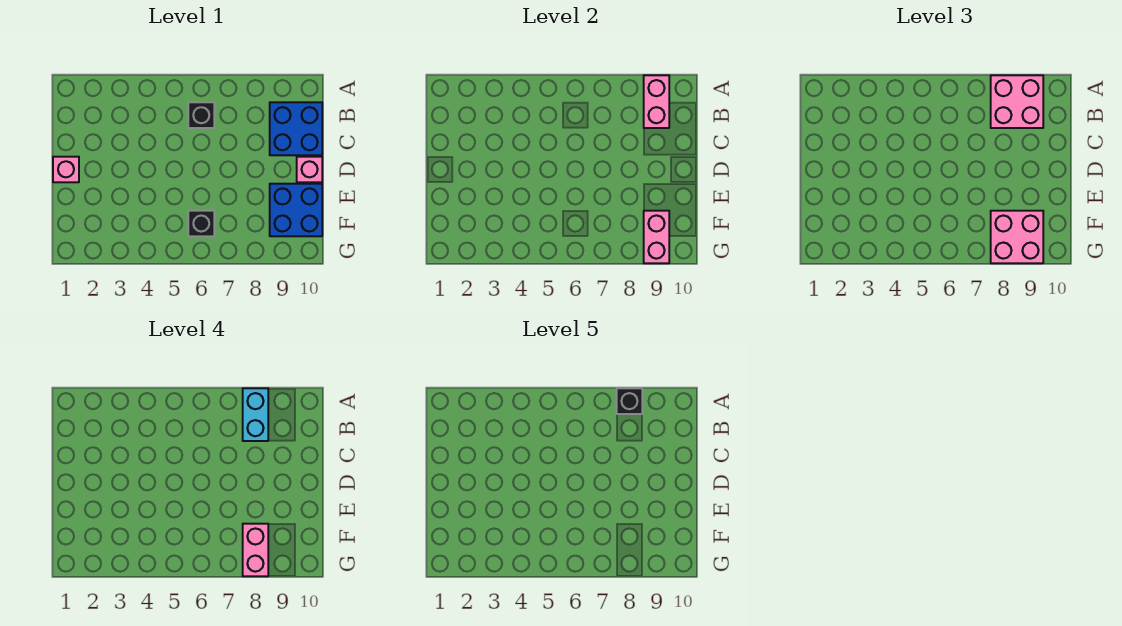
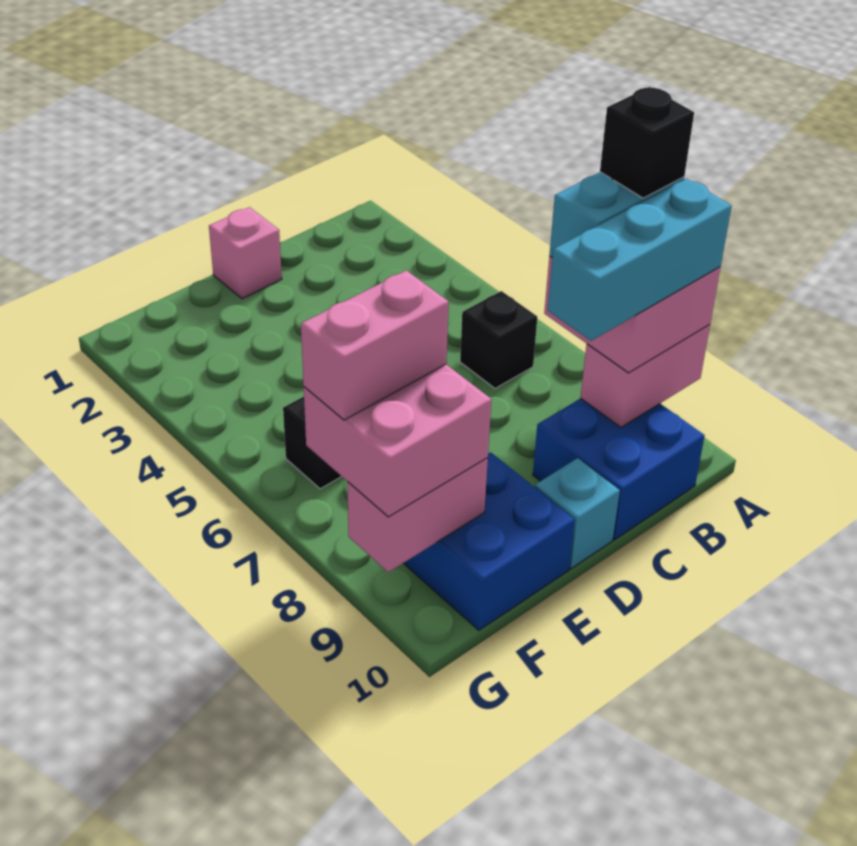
none -> cyan brick A9:C9 level 4
pink brick D10 level 1 -> cyan brick D10 level 1

